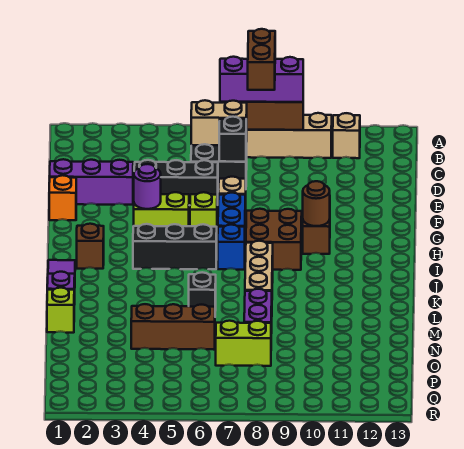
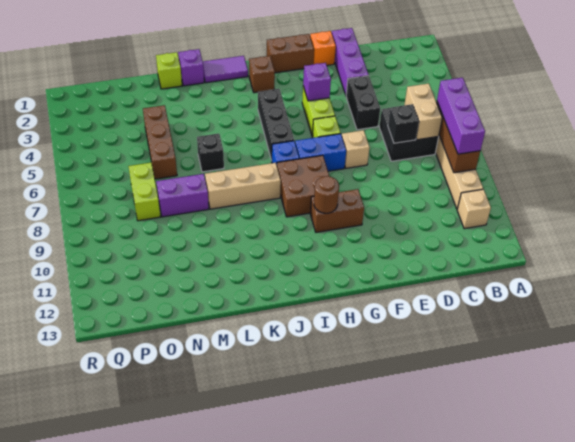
brown brick B8:C8 level 4 -> brown brick G1:H1 level 1
black brick E4:E6 level 1 -> black brick E4:E5 level 1
purple round brick G4 level 2 -> purple brick G4 level 2

